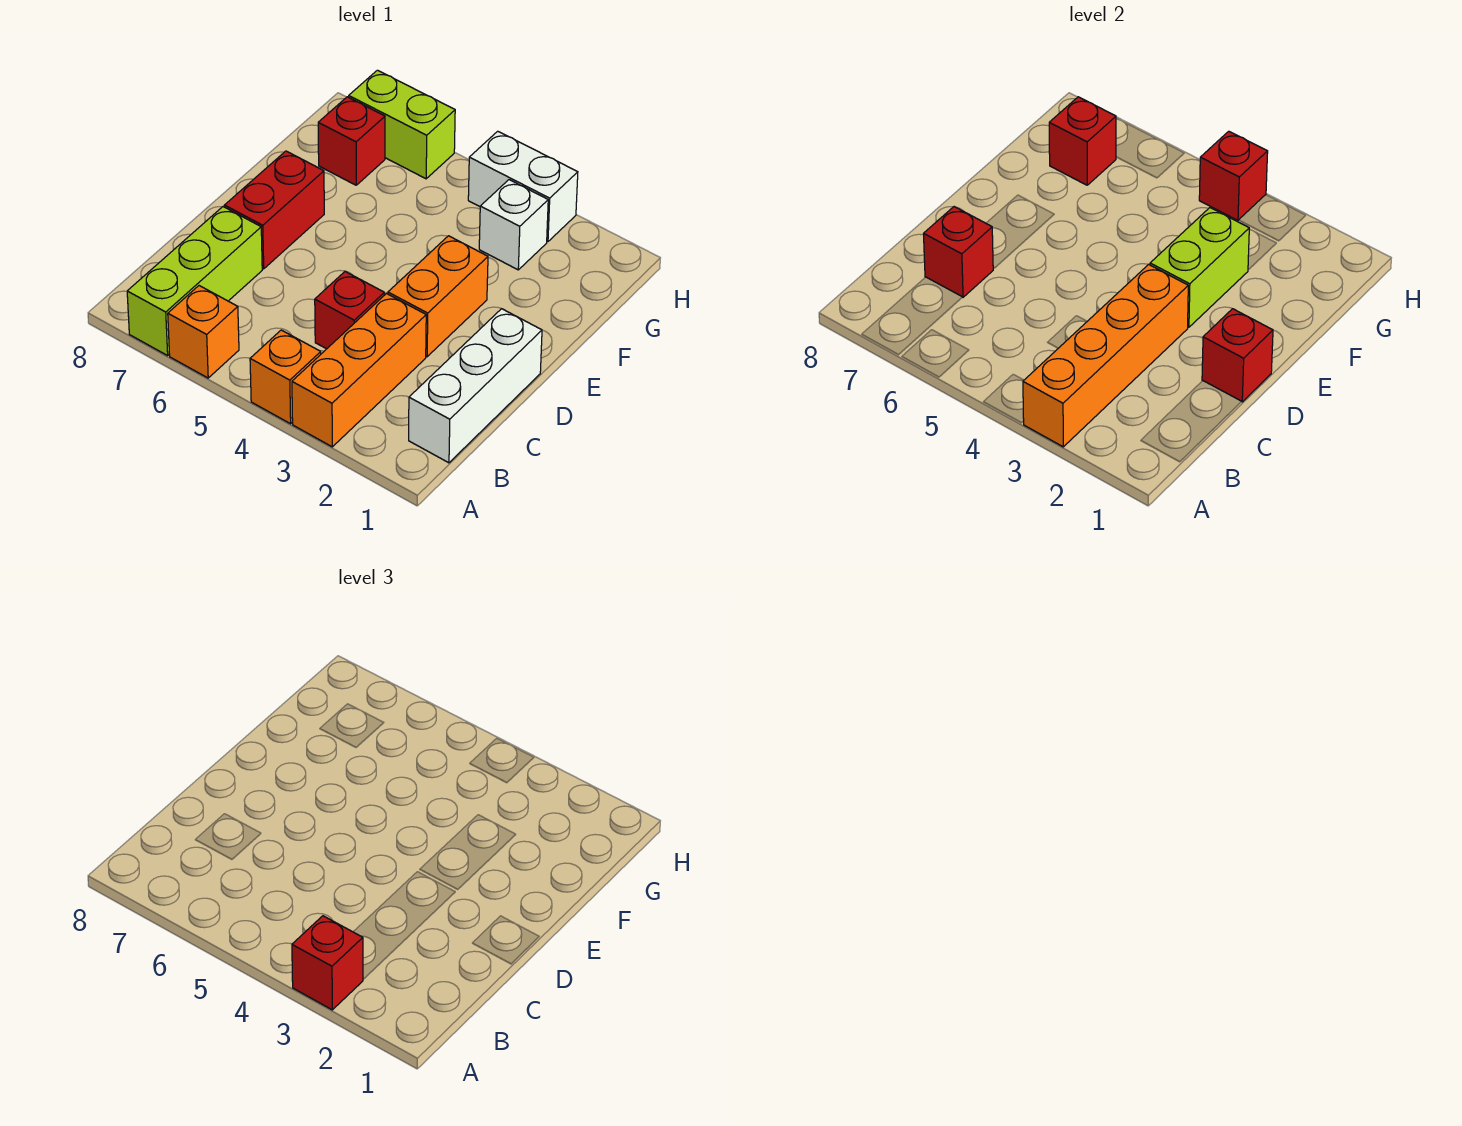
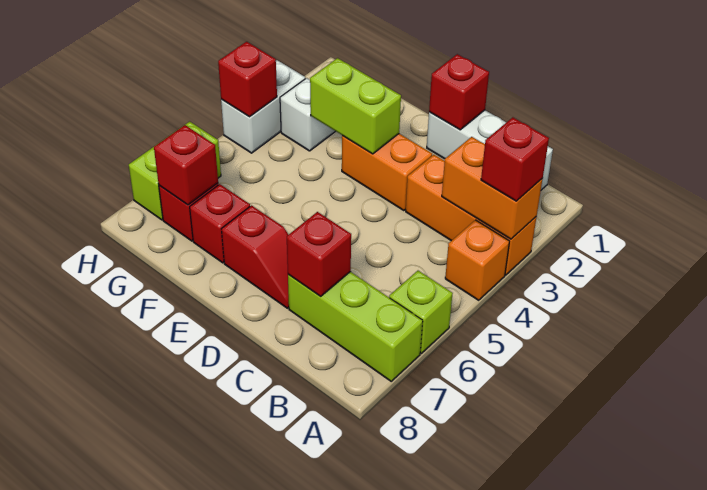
orange brick A3:D3 level 2 -> orange brick A3:B3 level 2
orange brick A6 level 1 -> lime brick A6 level 1
red brick C4 level 1 -> red brick F7 level 1
red brick D7:E7 level 1 -> red slope D7:E7 level 1 top E

